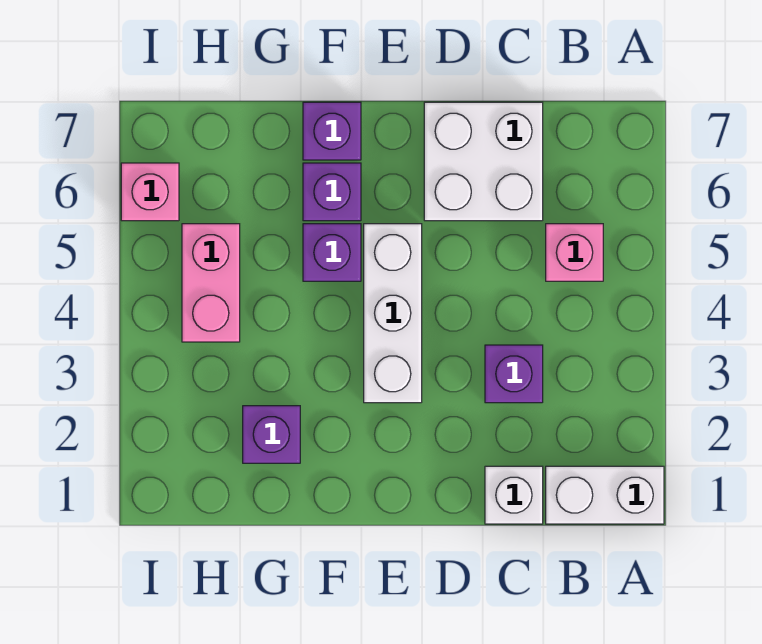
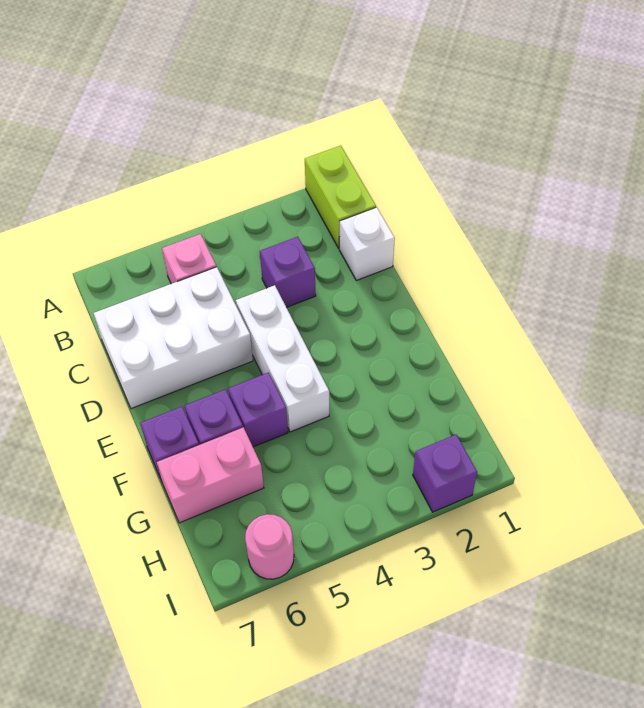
white brick A1:B1 level 1 -> lime brick A1:B1 level 1
white brick C6:D7 level 1 -> white brick C5:D7 level 1
white brick E3:E5 level 1 -> white brick D4:F4 level 1
purple brick G2 level 1 -> purple brick I2 level 1
pink brick H4:H5 level 1 -> pink brick G6:G7 level 1
pink brick I6 level 1 -> pink round brick I6 level 1

